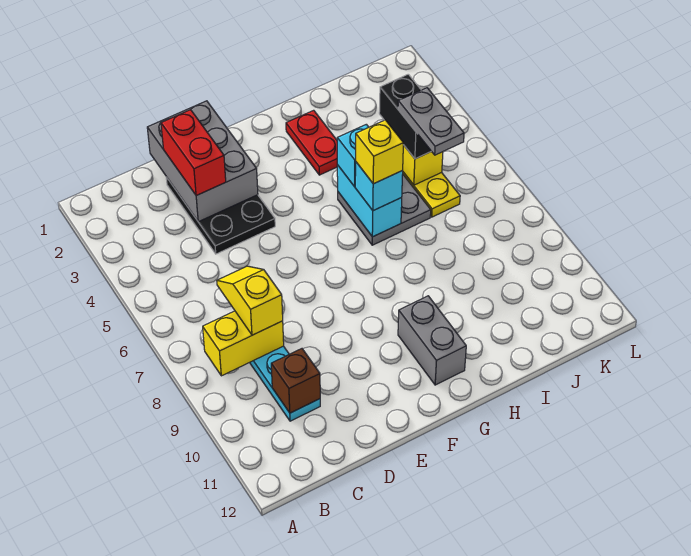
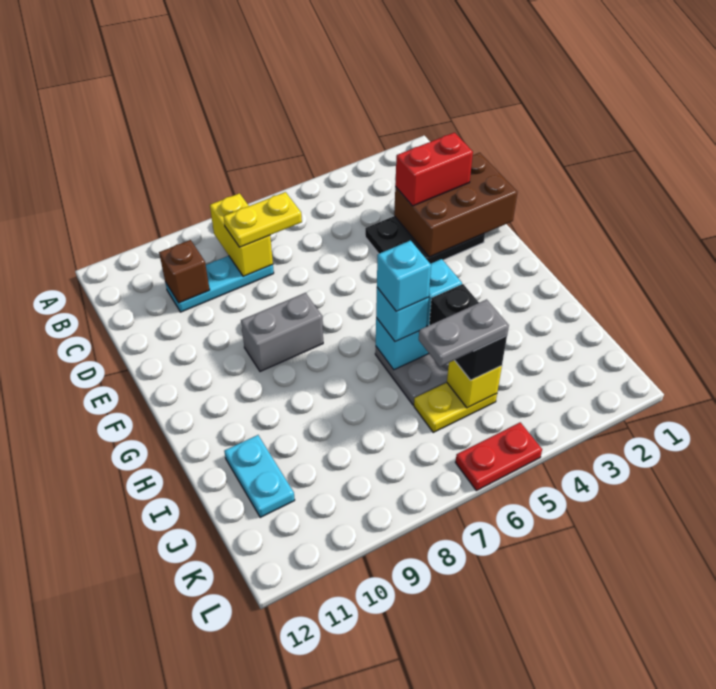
yellow slope C7:C8 level 3 top 8 -> yellow plate C7:C8 level 3
grey brick D1:E3 level 2 -> brown brick D1:E3 level 2
grey brick G10:G11 level 1 -> grey brick F8:F9 level 1
red plate H2:H3 level 1 -> red plate L5:L6 level 1
yellow brick H6 level 4 -> cyan brick H6 level 4
none -> cyan plate I11:J11 level 1
black brick J4:J5 level 3 -> black brick I5:J5 level 3

